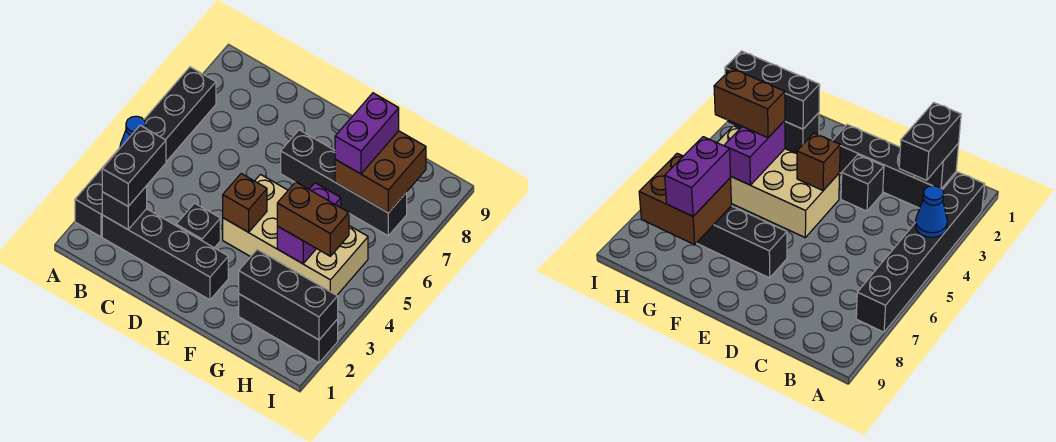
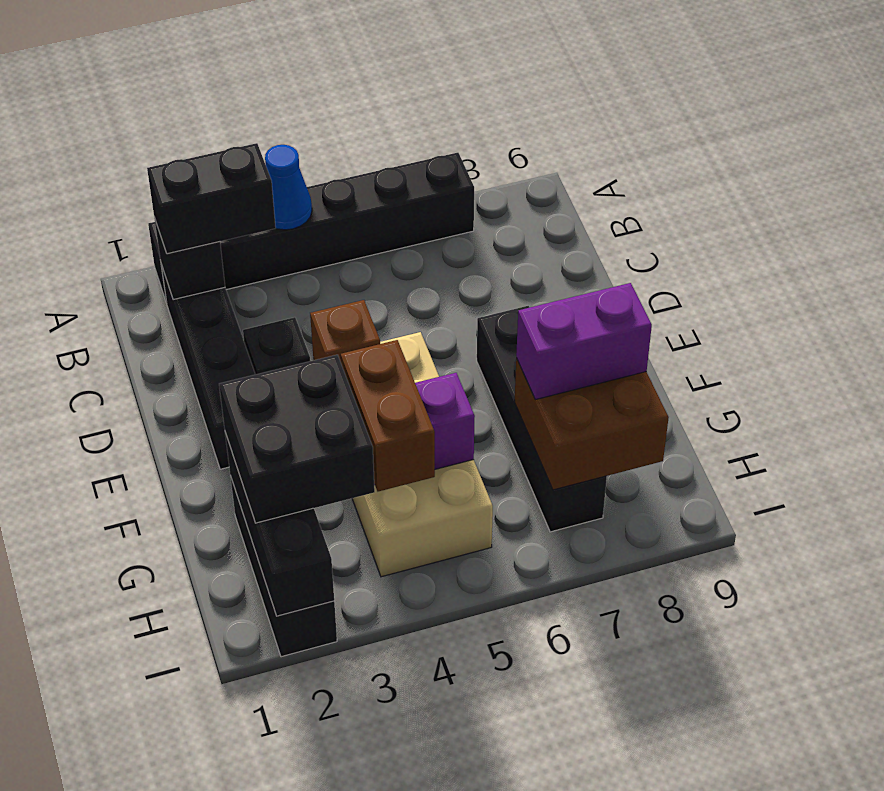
none -> black brick G2:H3 level 3

